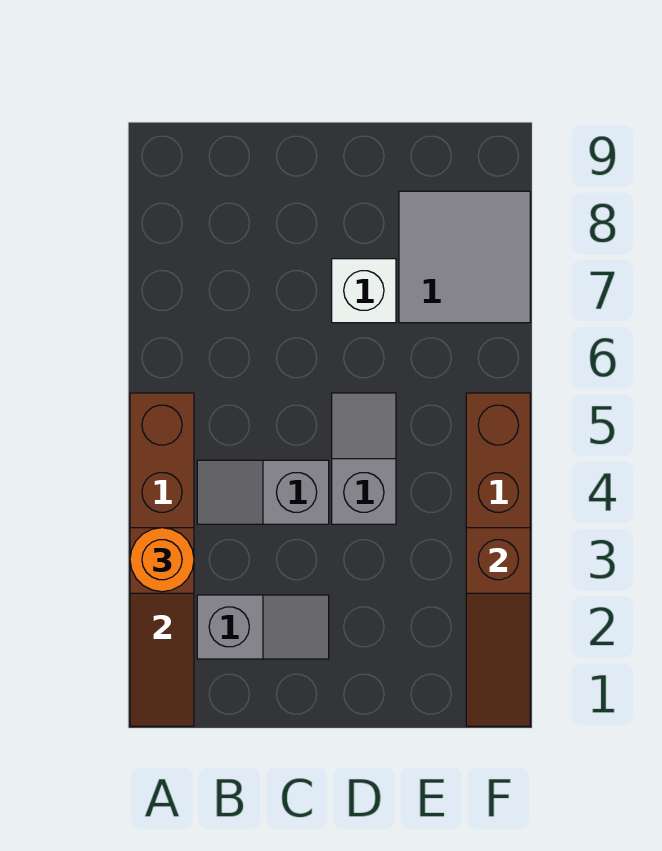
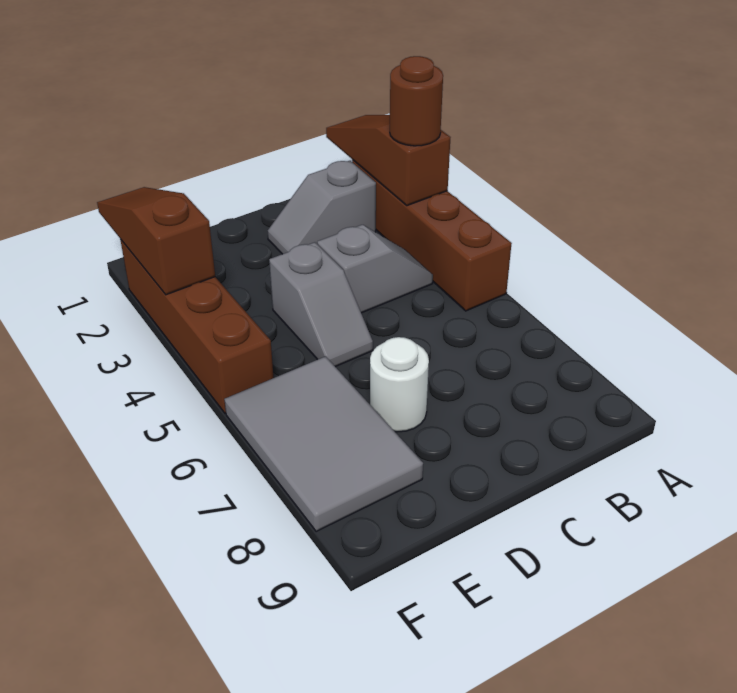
orange round brick A3 level 3 -> brown round brick A3 level 3
white brick D7 level 1 -> white round brick D7 level 1
grey tile E7:F8 level 1 -> grey tile E6:F8 level 1

